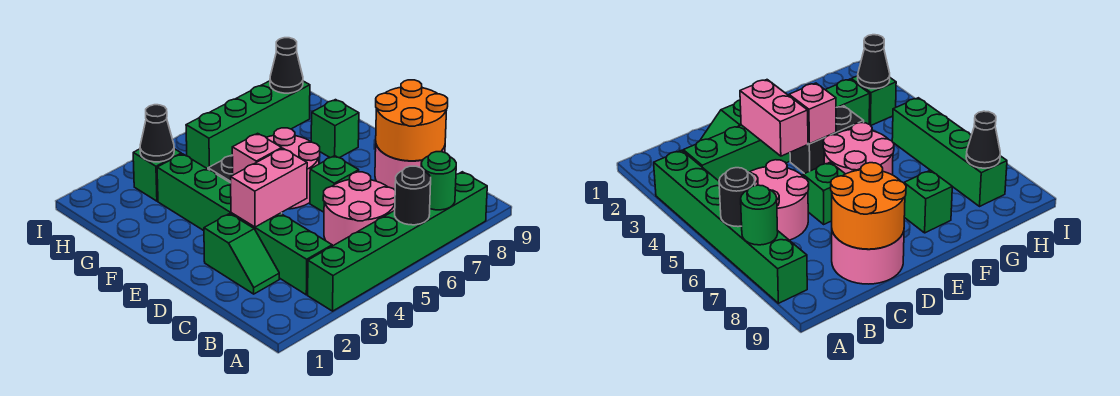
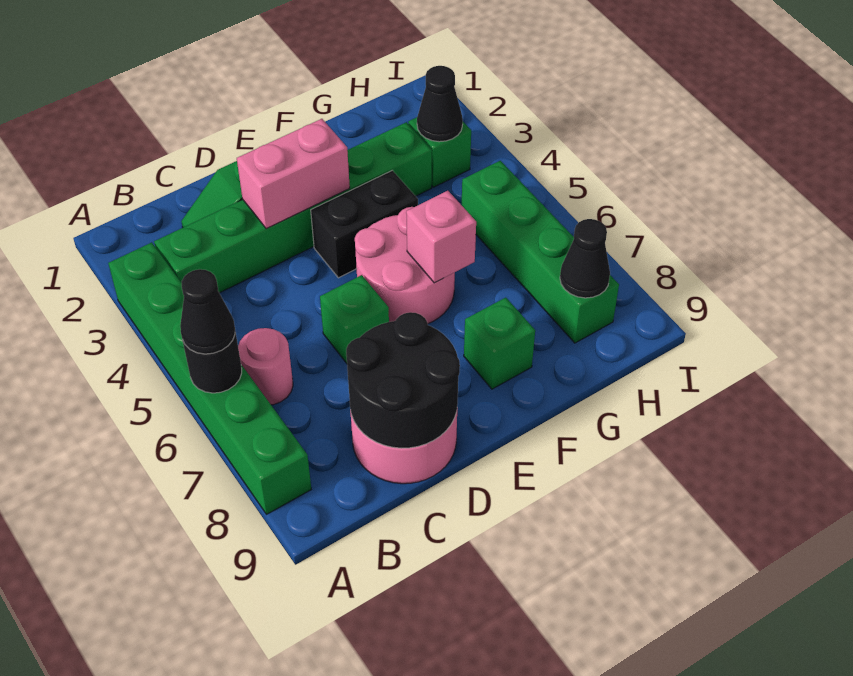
none -> black cone A6 level 3
green round brick A7 level 2 -> none
pink round brick B5:C6 level 1 -> pink round brick B6 level 1
orange round brick C8:D9 level 2 -> black round brick C8:D9 level 2
pink brick D3:D4 level 2 -> pink brick D3:E3 level 2
pink brick E4 level 2 -> pink brick F6 level 2

